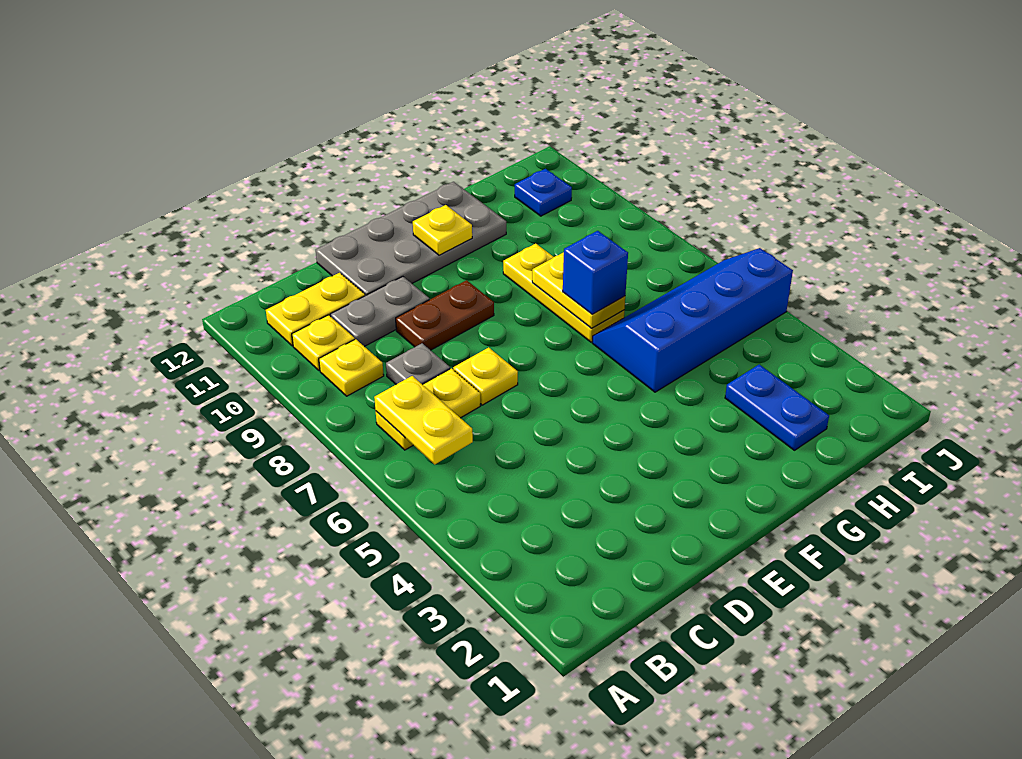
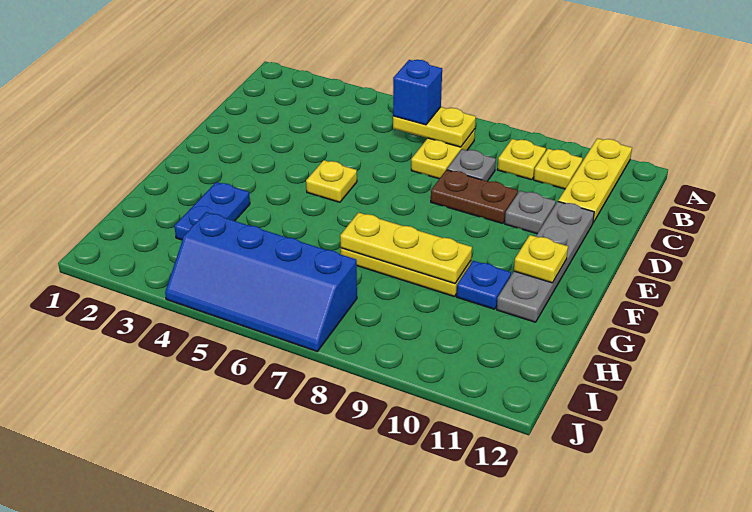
yellow plate B11:C11 level 1 -> yellow plate A11:C11 level 1
grey plate C10:D10 level 1 -> grey plate D10 level 1
yellow plate D7 level 1 -> yellow plate E5 level 1
brown plate D9:E9 level 1 -> brown plate D8:D9 level 1
grey plate D11:G12 level 1 -> grey plate D11:G11 level 1
blue slope G5:J6 level 1 top 5 -> blue slope I4:J7 level 1 top I
yellow plate G7:G8 level 2 -> yellow plate G7:G9 level 2
blue brick G7 level 3 -> blue brick B6 level 3
blue plate H2:H3 level 1 -> blue plate G3:H3 level 1
blue plate I11 level 1 -> blue plate G10 level 1

